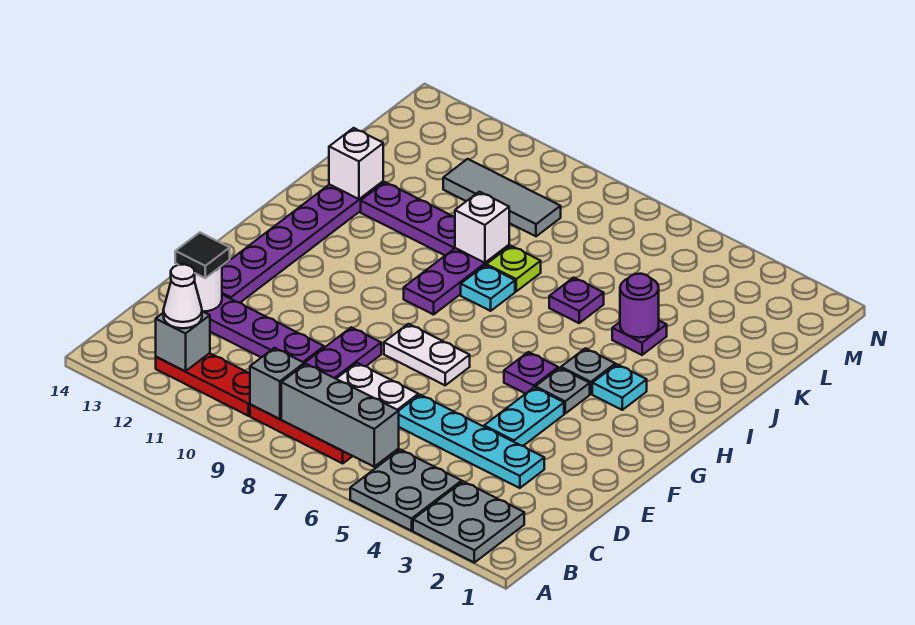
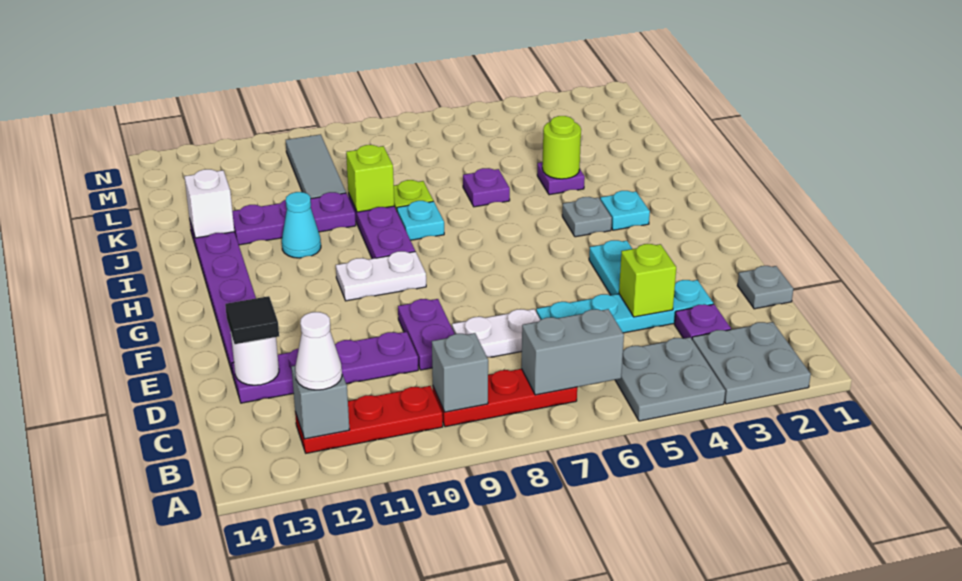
grey brick B6:B8 level 2 -> grey brick B6:B7 level 2
none -> lime brick D4 level 2
white plate F7:F8 level 1 -> white plate G9:G10 level 1
grey plate G4 level 1 -> grey plate D1 level 1
purple plate G5 level 1 -> purple plate C3 level 1
none -> cyan cone I11 level 1
purple round brick J4 level 2 -> lime round brick J4 level 2
white brick J9 level 2 -> lime brick J9 level 2
grey tile L9:L11 level 1 -> grey tile K10:M10 level 1

